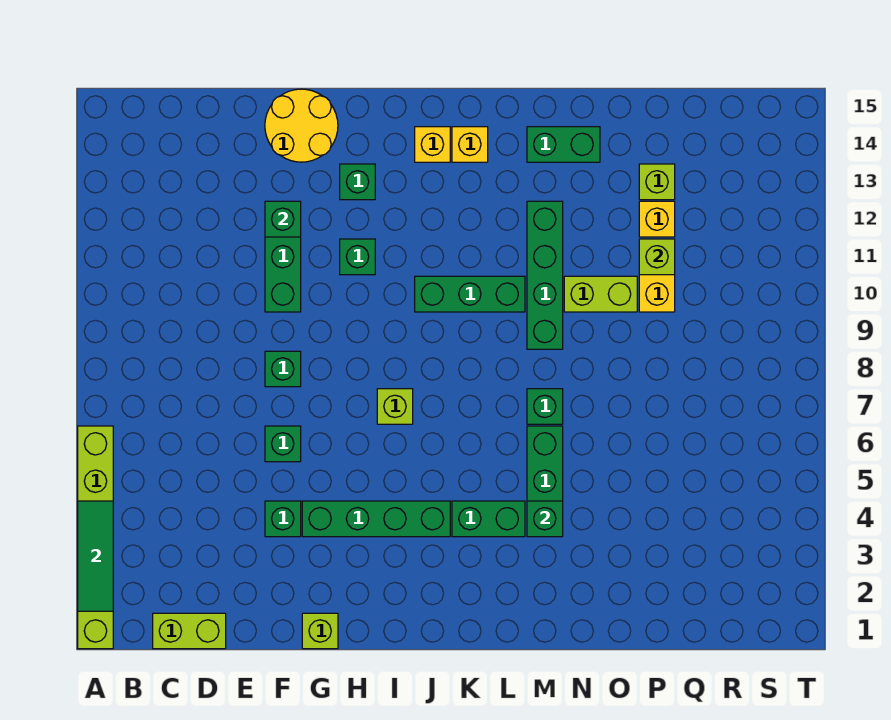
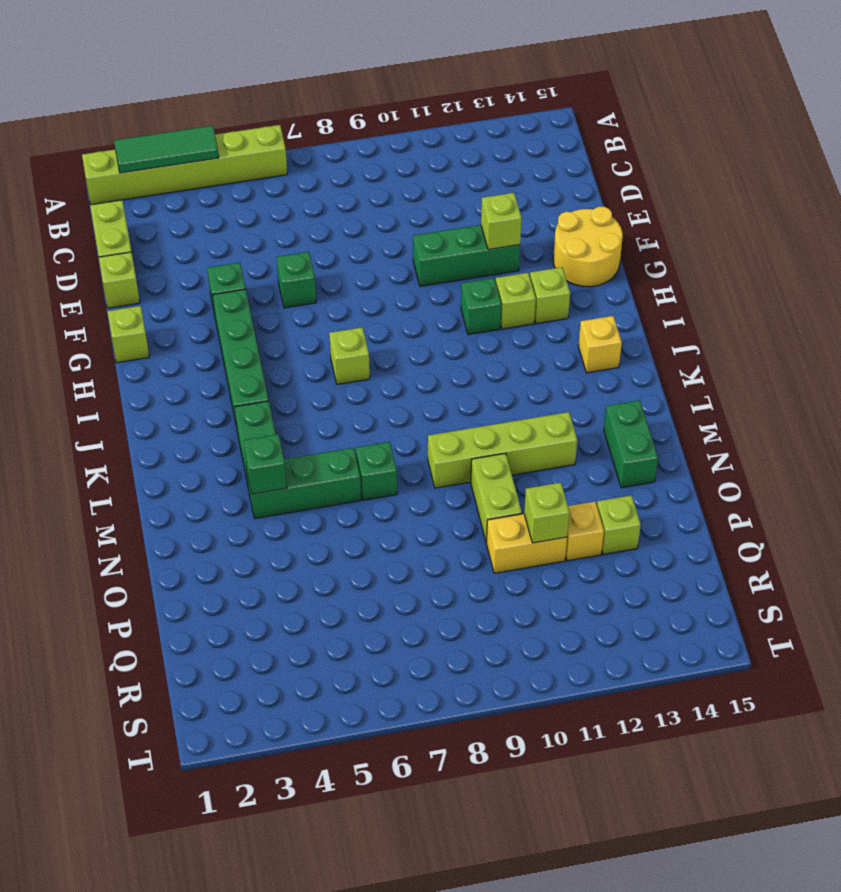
none -> lime brick E1 level 1
green brick F8 level 1 -> none
green brick F12 level 2 -> lime brick F12 level 2
none -> lime brick H12 level 1
green brick H13 level 1 -> lime brick H13 level 1
green brick J10:L10 level 1 -> none
yellow brick K14 level 1 -> none
green brick M9:M12 level 1 -> lime brick M9:M12 level 1

